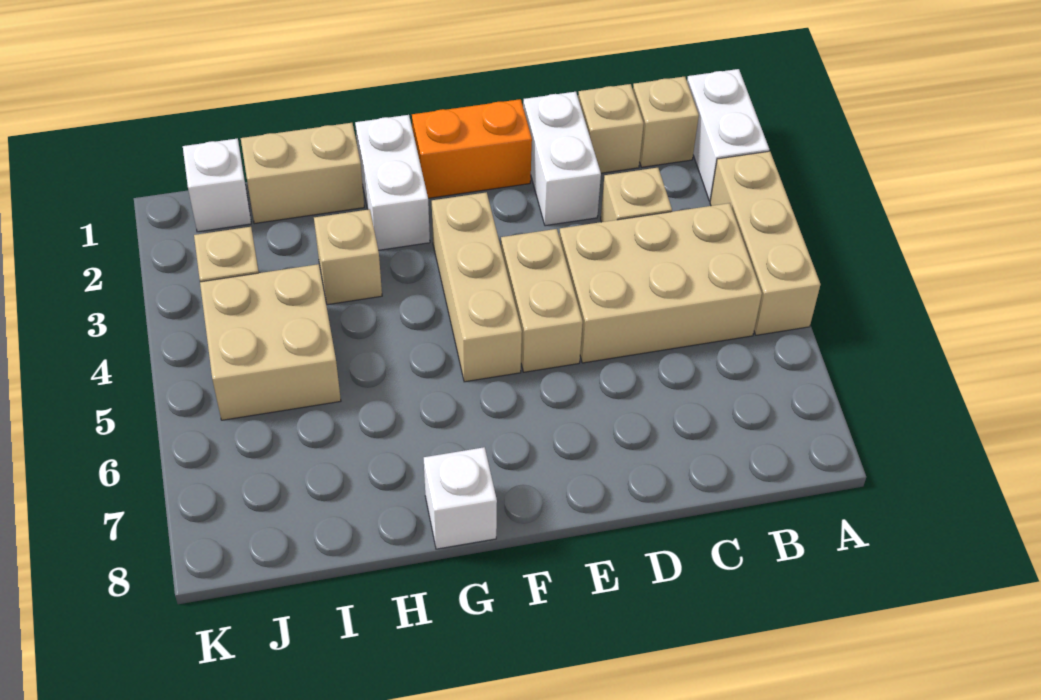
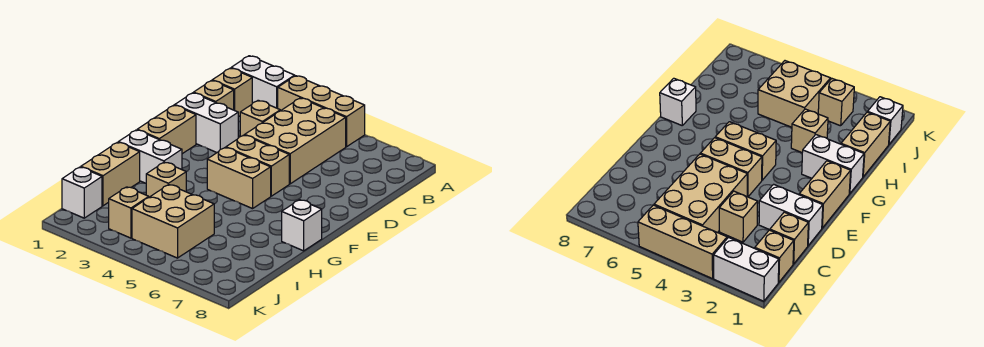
orange brick E1:F1 level 1 -> tan brick E1:F1 level 1
tan brick F3:F5 level 1 -> tan brick F4:F5 level 1

